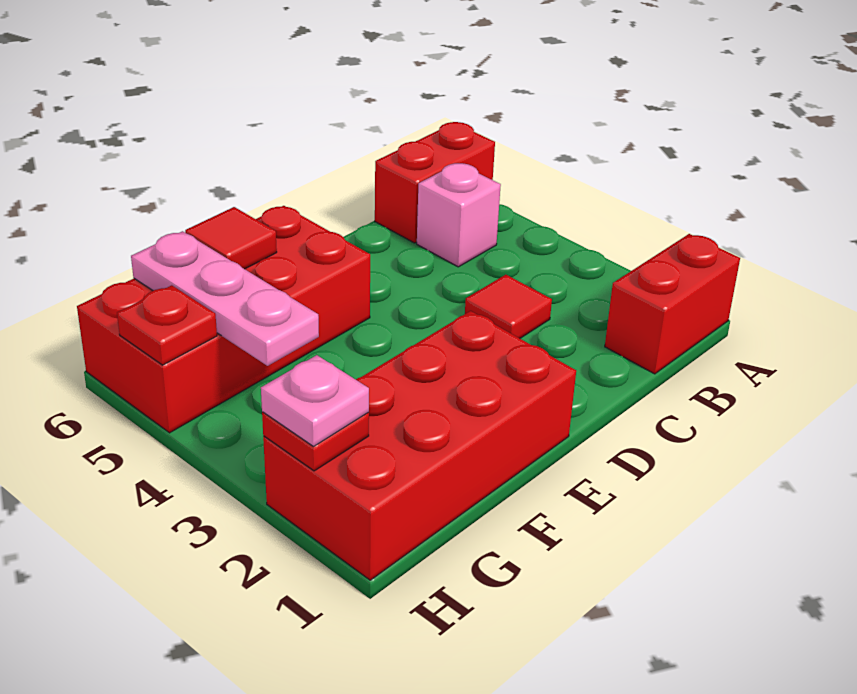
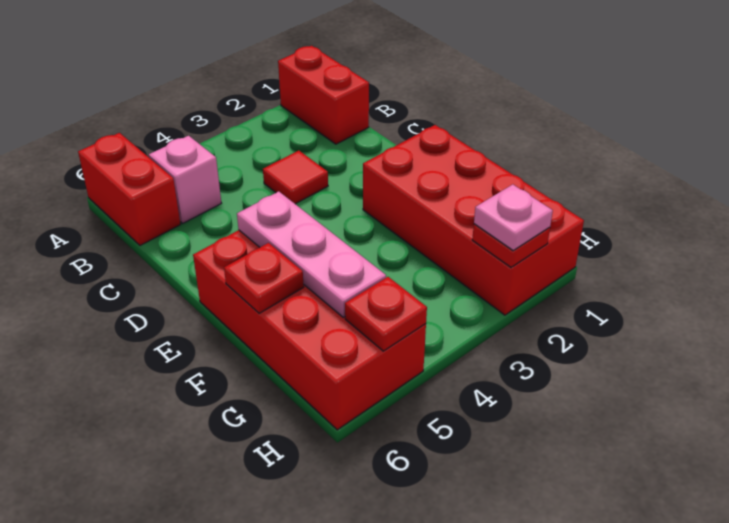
red tile F6 level 2 -> red plate F6 level 2
pink plate G4:G6 level 2 -> pink plate E5:G5 level 2

